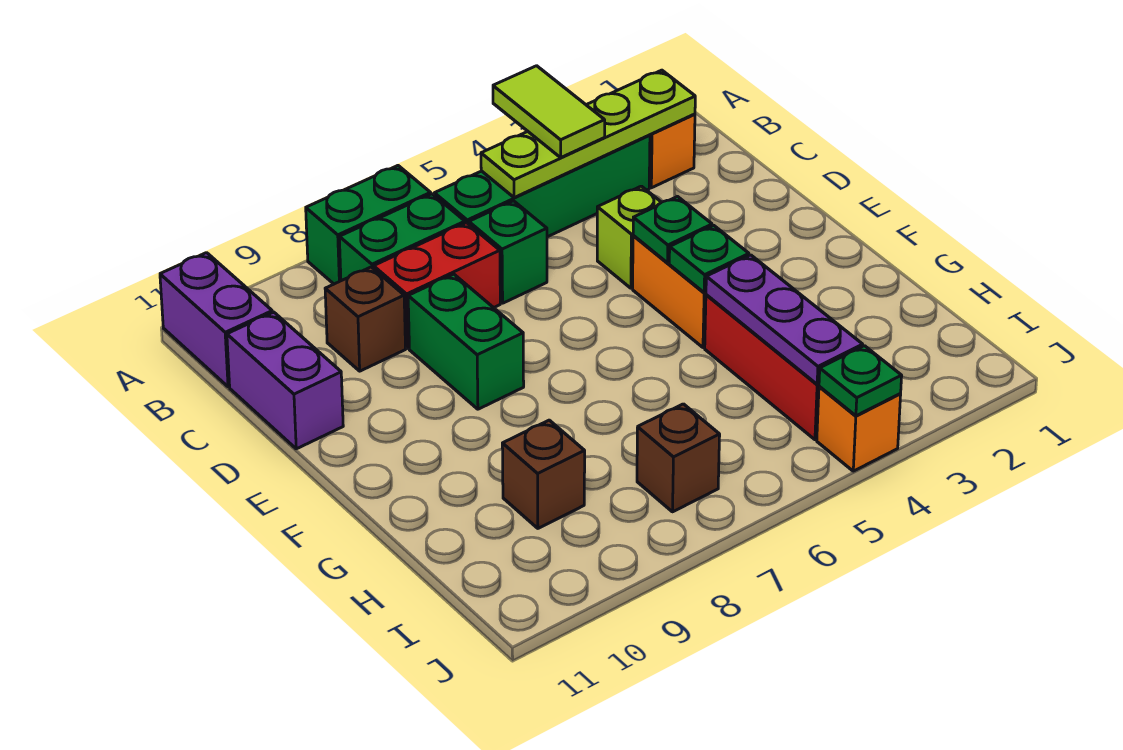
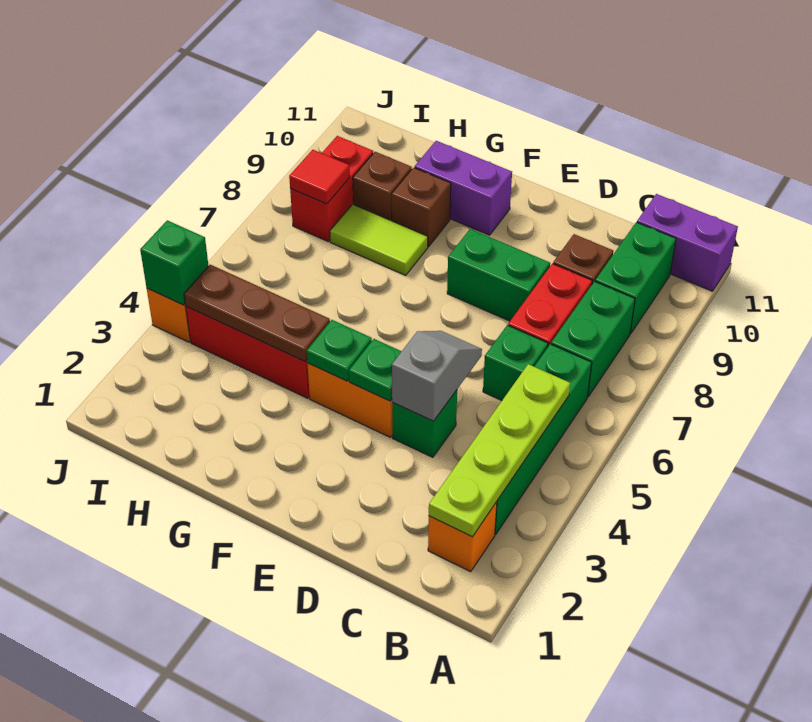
lime tile A4:B4 level 3 -> lime tile G8:H8 level 1
green brick A7:A8 level 1 -> green brick B9:B10 level 1
purple brick C11:D11 level 1 -> purple brick F10:G10 level 1
lime brick D4 level 1 -> green brick D4 level 1
none -> grey slope D4:D5 level 2 top 4
purple plate G4:I4 level 2 -> brown plate G4:I4 level 2
brown brick I7 level 1 -> brown brick G9 level 1
none -> red brick I8:I9 level 1
none -> red tile I8 level 2
green plate J4 level 2 -> green brick J4 level 2

